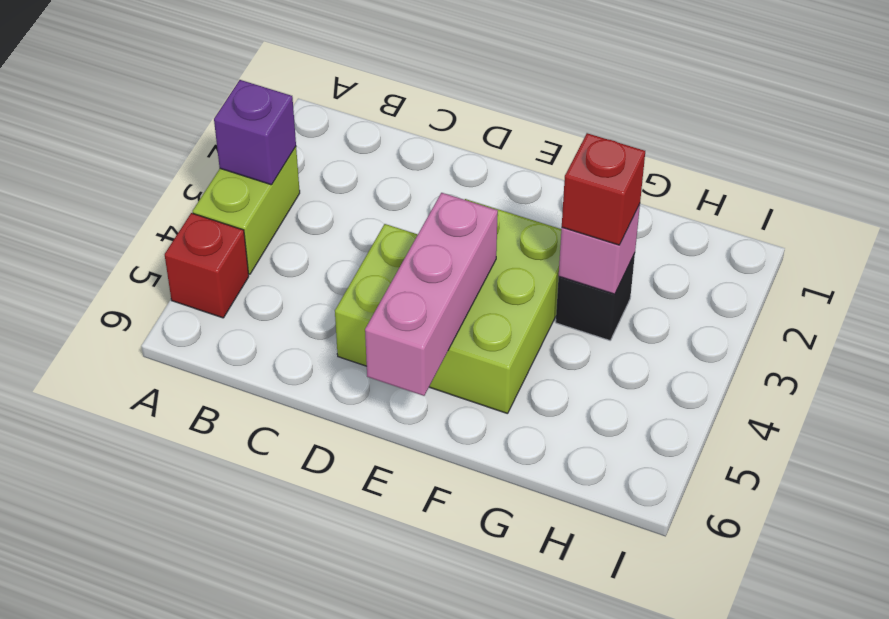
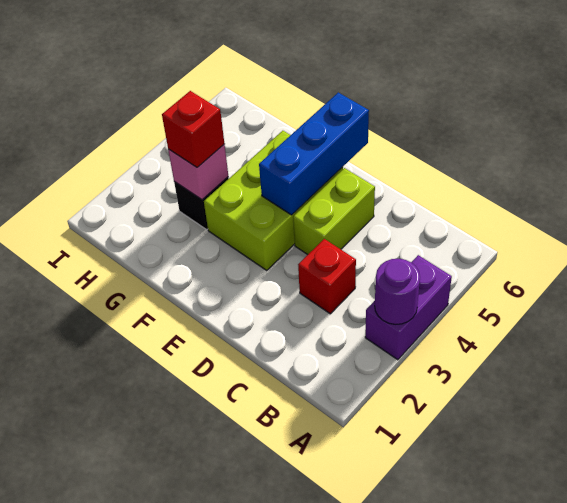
lime brick A3:A4 level 1 -> purple brick A3:A4 level 1
purple brick A3 level 2 -> purple round brick A3 level 2
red brick A5 level 1 -> red brick C3 level 1
pink brick E4:E6 level 2 -> blue brick E4:E6 level 2

